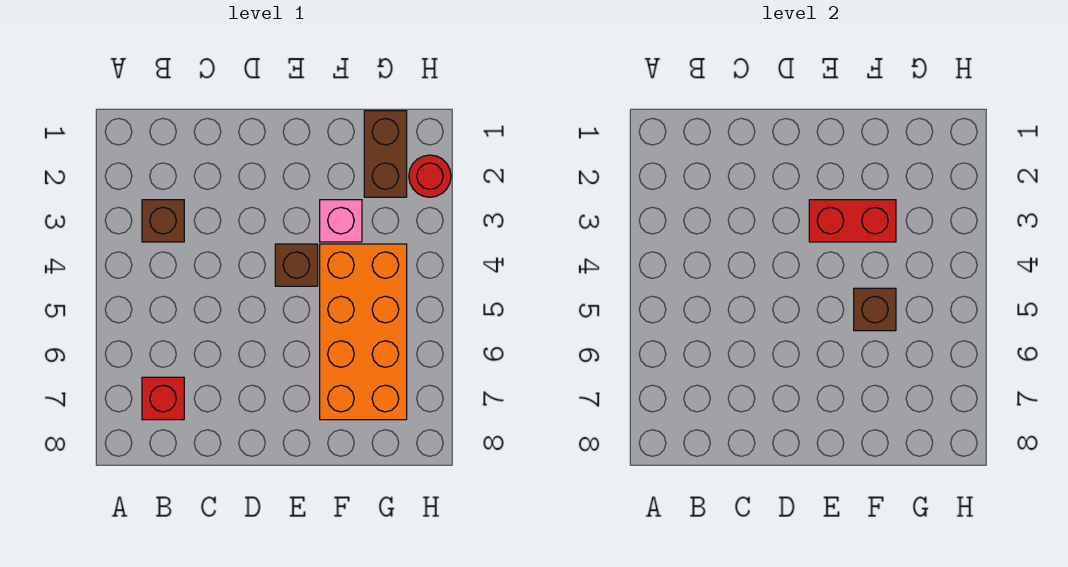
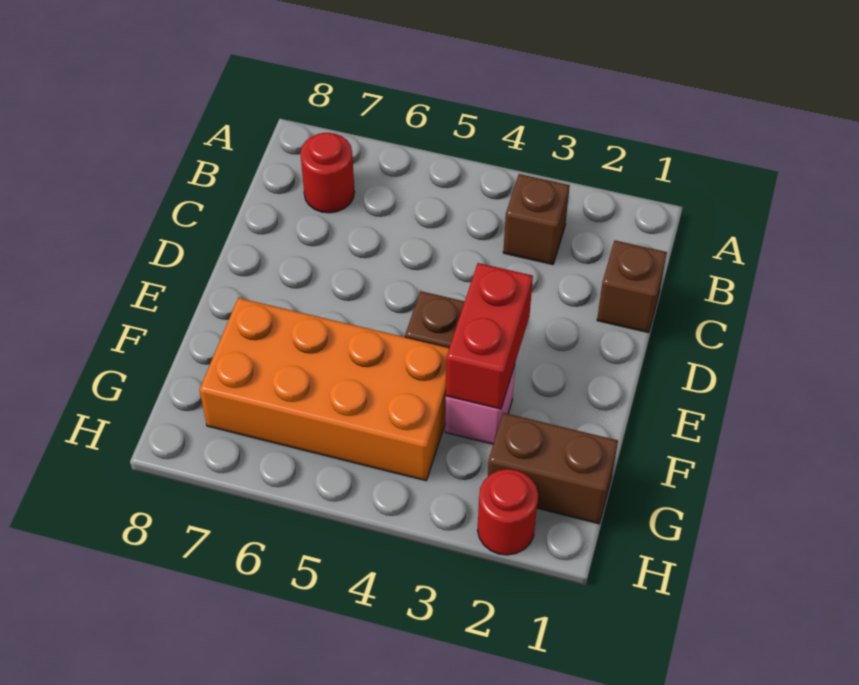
red brick B7 level 1 -> red round brick B7 level 1
brown brick F5 level 2 -> brown brick C1 level 1

